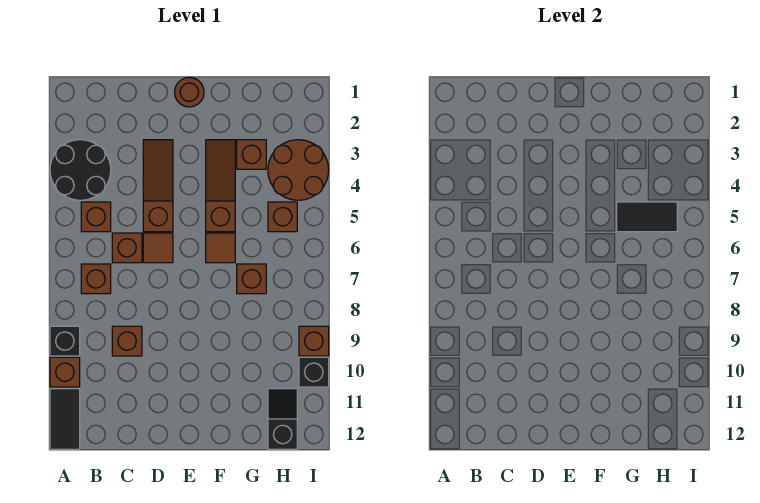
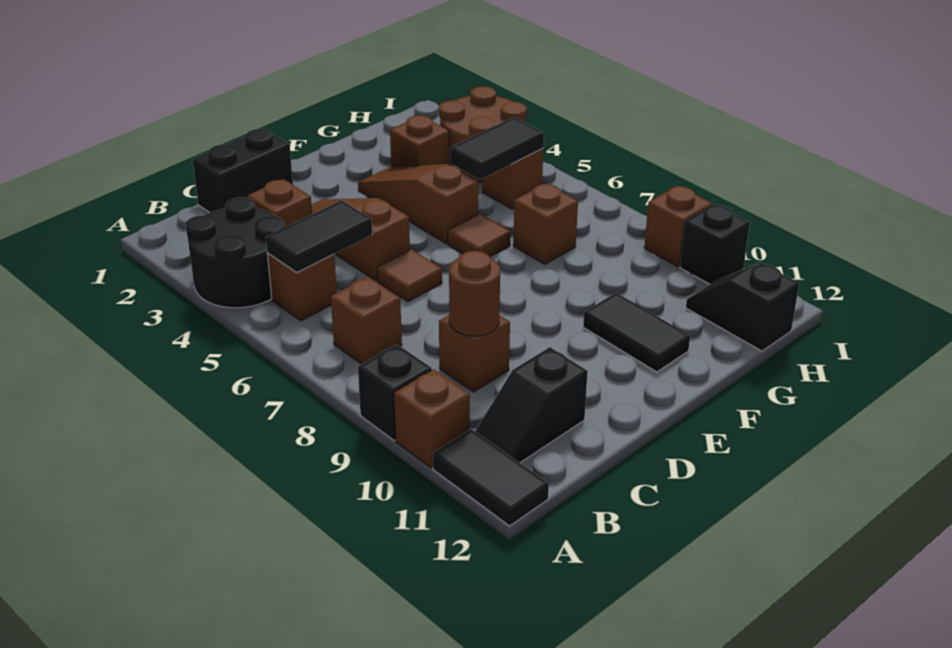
none -> black tile B5:C5 level 2
none -> black slope B11:C11 level 1 top C
none -> black brick C1:D1 level 1
brown brick C6 level 1 -> brown brick C3 level 1
brown round brick E1 level 1 -> brown round brick C9 level 2
none -> black tile F10:F11 level 1

